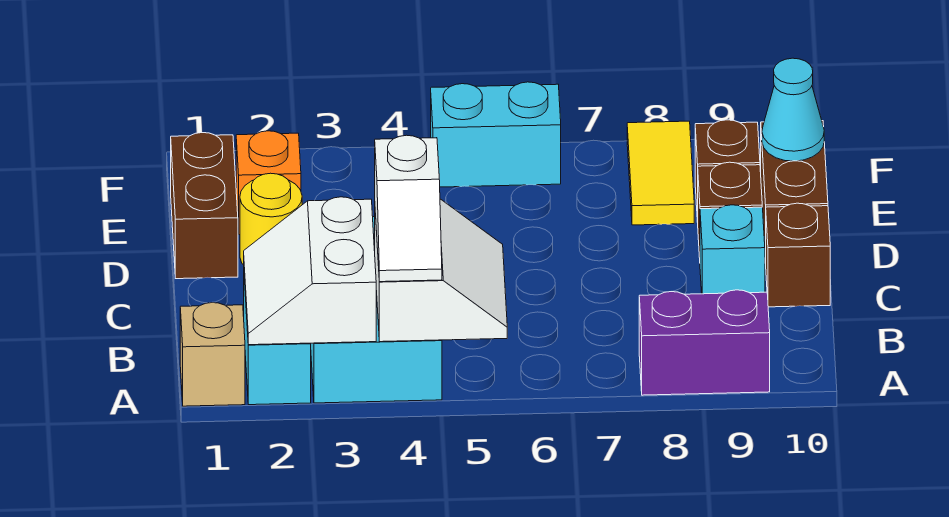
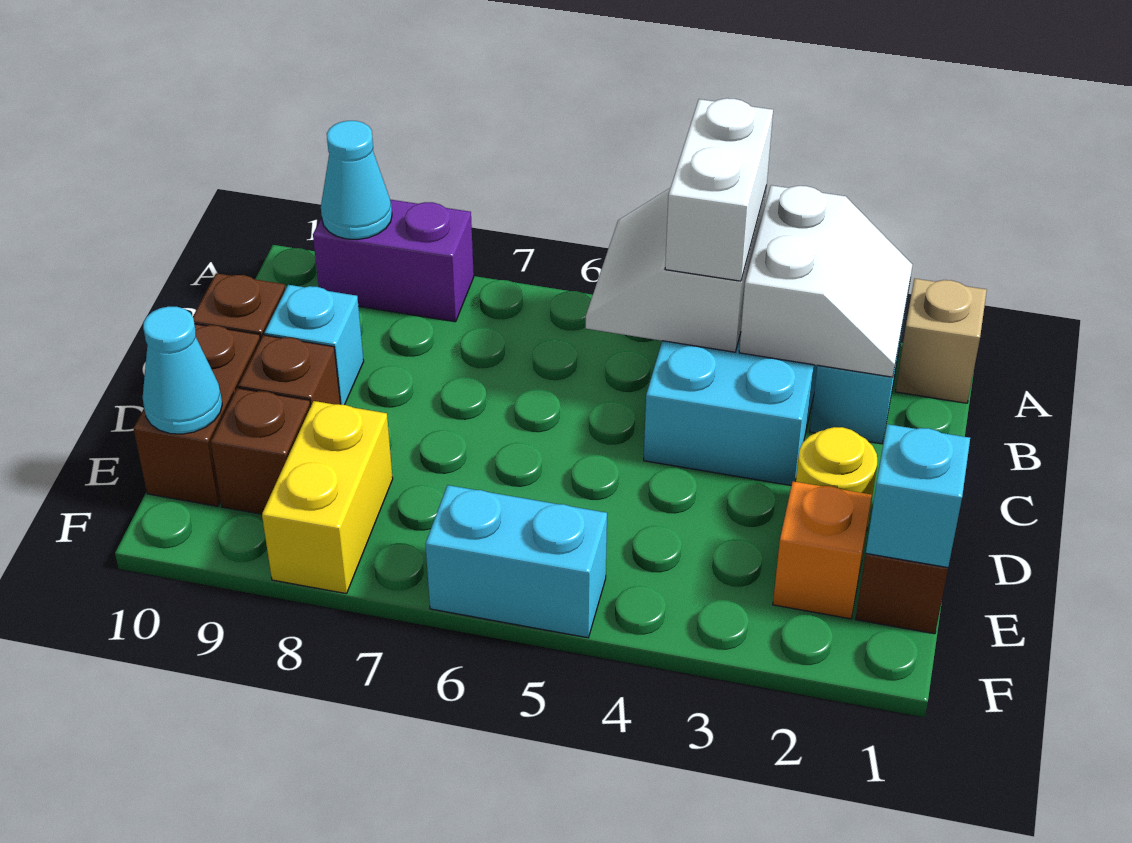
white slope A4:B4 level 3 top B -> white brick A4:B4 level 3
none -> cyan cone A9 level 2
none -> cyan brick E1 level 2
yellow tile E8:F8 level 1 -> yellow brick E8:F8 level 1

